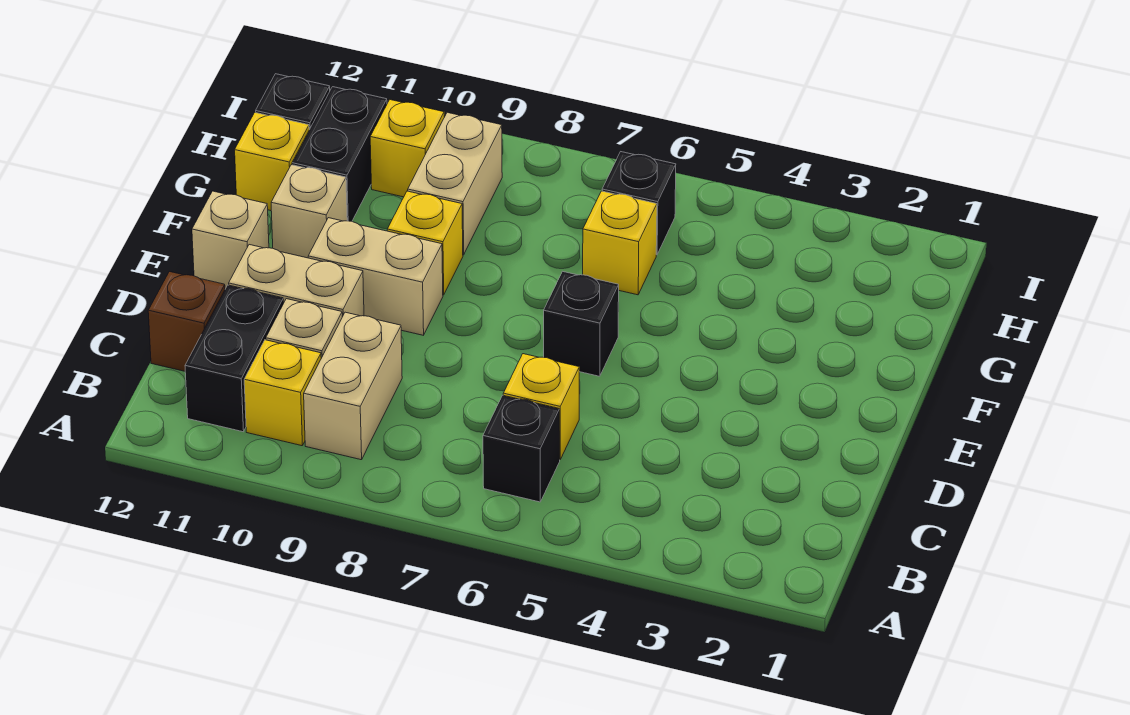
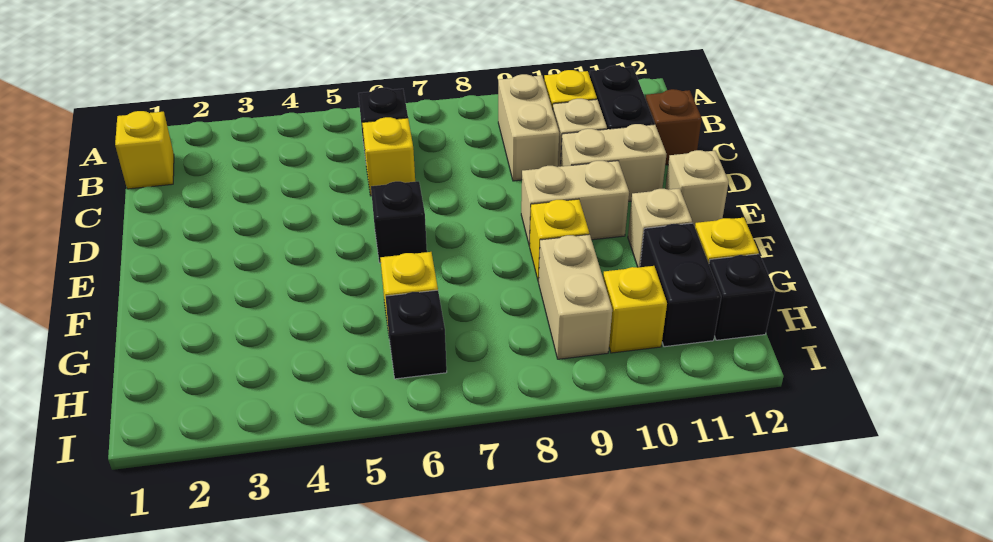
none -> yellow brick B1 level 1

